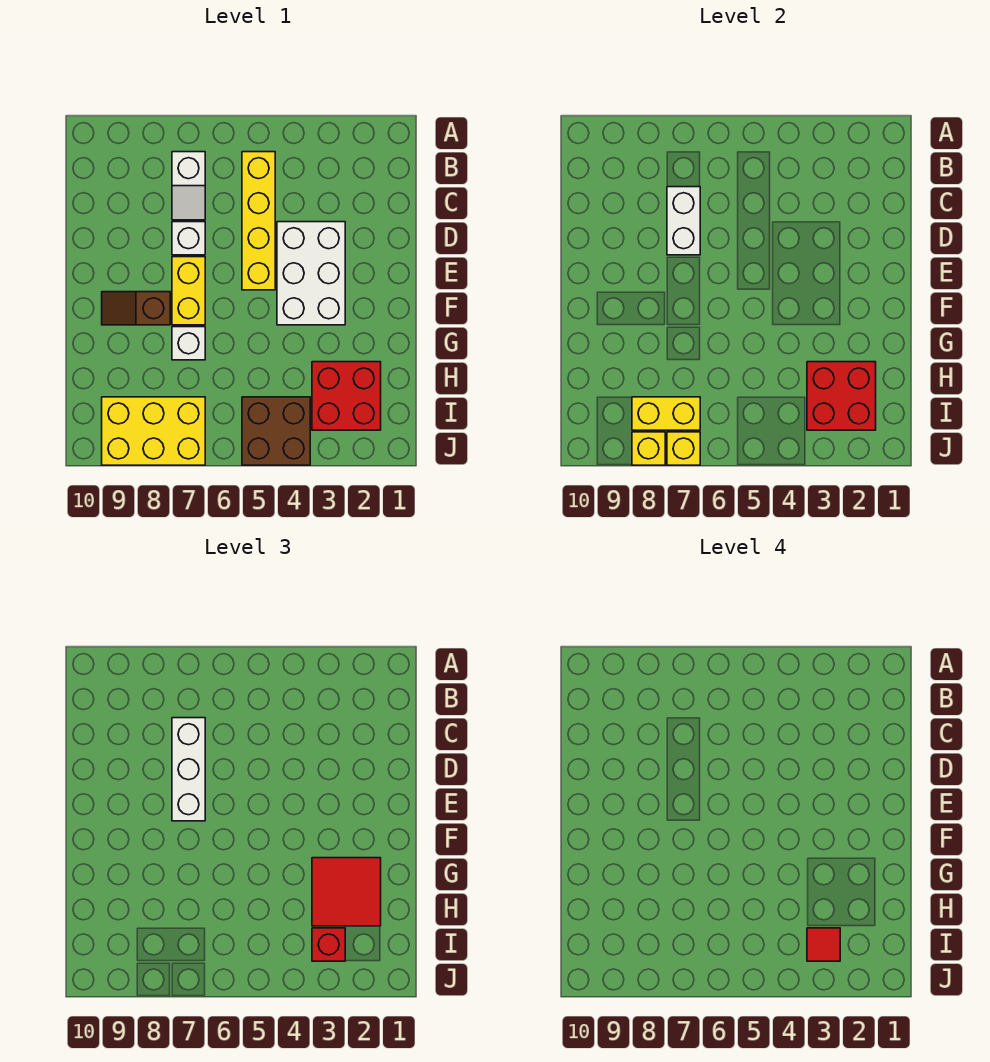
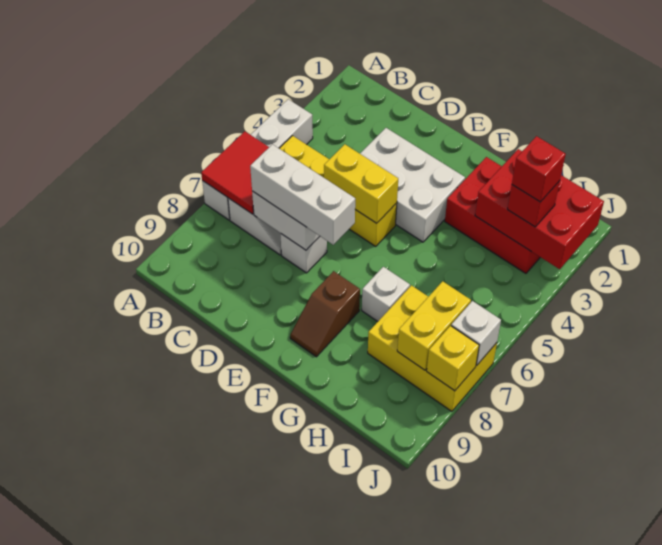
none -> white brick A4:A7 level 1
yellow brick E7:F7 level 1 -> yellow brick D5:E5 level 2
red tile G2:H3 level 3 -> red tile A6:B7 level 2
red brick H2:I3 level 1 -> red brick G2:I3 level 1
red brick H2:I3 level 2 -> red brick H2:J3 level 2
red tile I3 level 4 -> red brick I3 level 4
brown brick I4:J5 level 1 -> none
yellow brick I7:J9 level 1 -> yellow brick H7:J8 level 1
yellow brick J7 level 2 -> white brick J7 level 2

